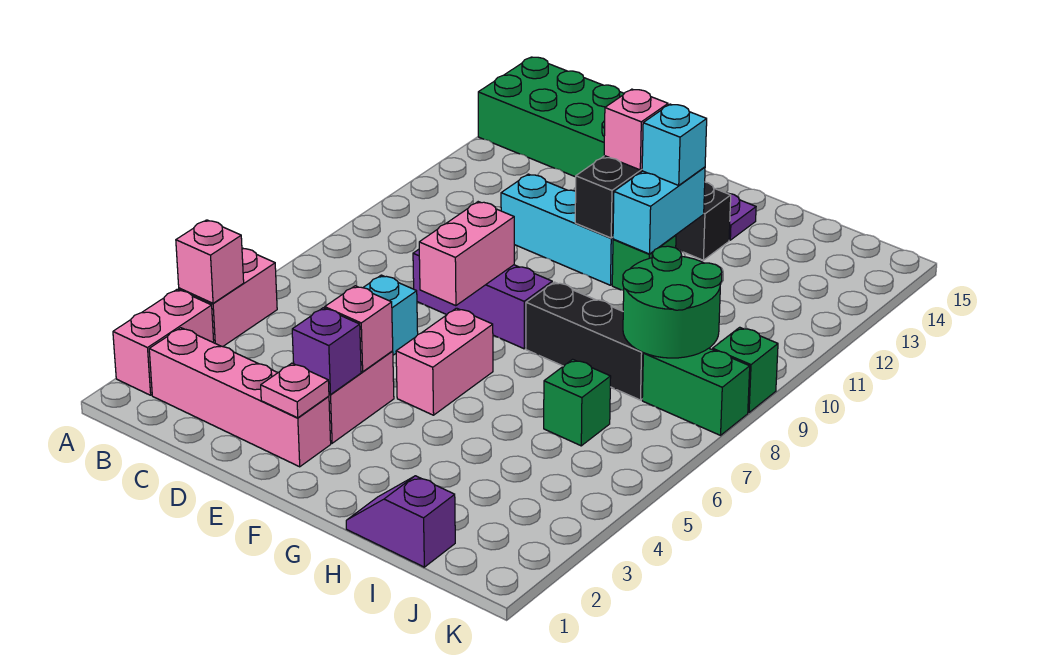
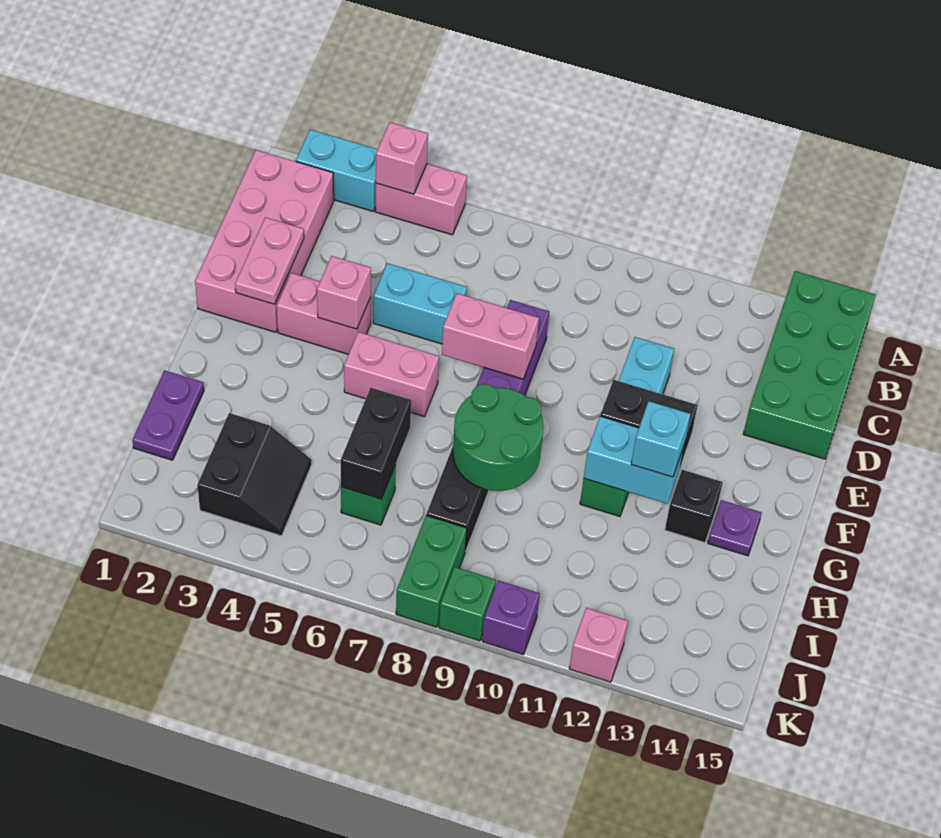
pink brick A2:A3 level 1 -> cyan brick A2:A3 level 1
pink brick B2:E2 level 1 -> pink brick B1:E2 level 1
pink plate E2 level 2 -> pink plate D2:E2 level 2
purple brick E3 level 2 -> purple brick K10 level 1
pink brick F12 level 3 -> pink brick K12 level 1
purple slope H1:I1 level 1 top I -> purple plate H1:I1 level 1
none -> black brick H6:I6 level 2
none -> black slope I3:J4 level 1 top 3
green round brick I8:J9 level 2 -> green round brick G8:H9 level 2

